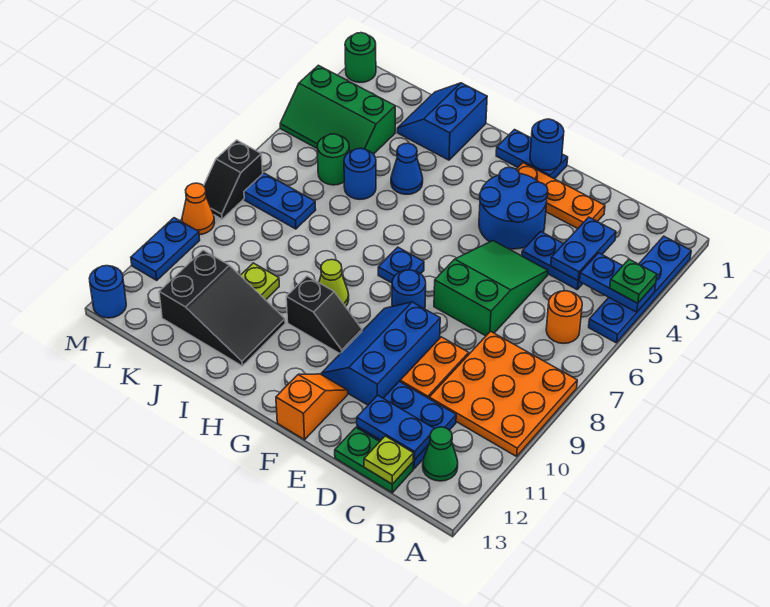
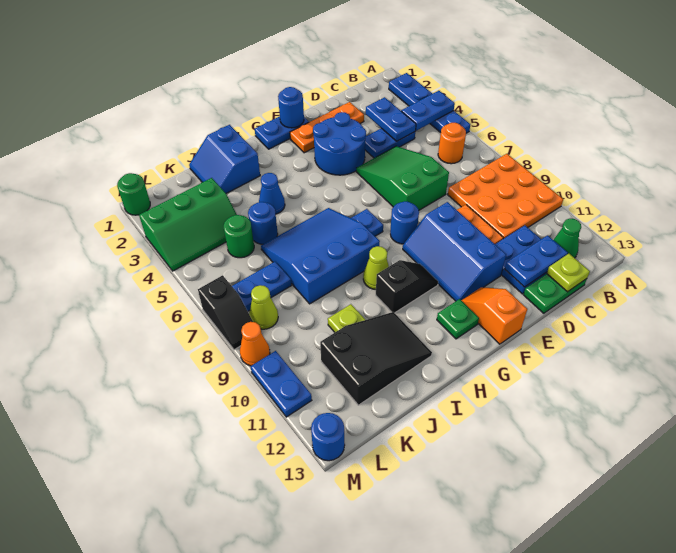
green plate A4 level 3 -> green plate G12 level 1
none -> blue slope H6:J8 level 1 top 8
none -> lime cone L8 level 1

